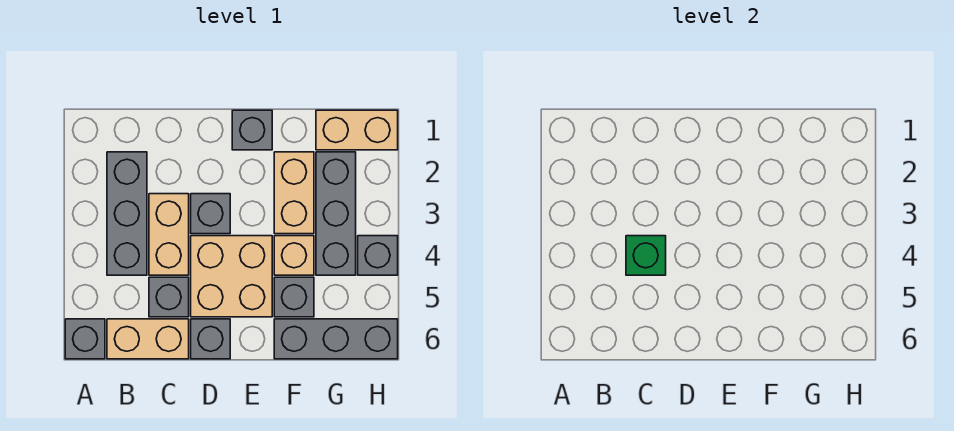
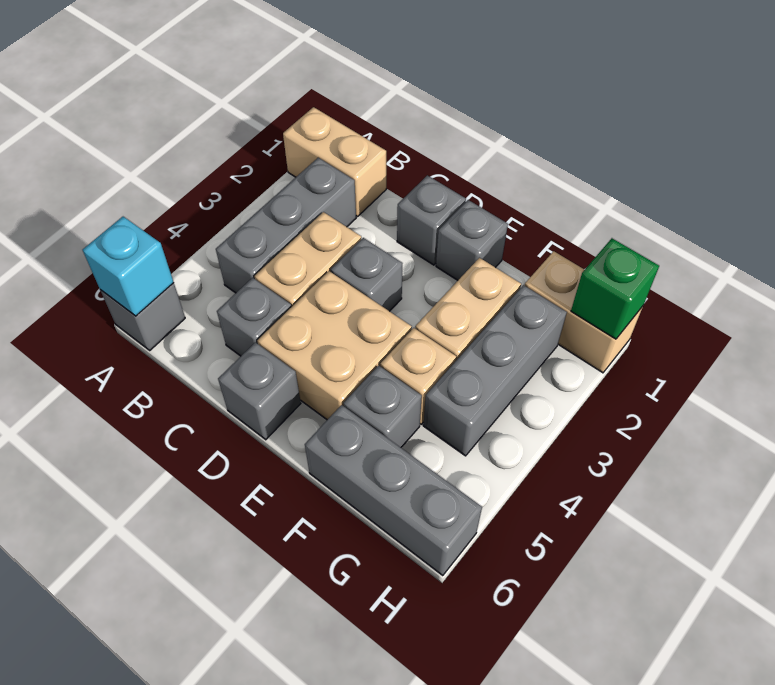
none -> cyan brick A6 level 2
tan brick B6:C6 level 1 -> tan brick A1:B1 level 1
green brick C4 level 2 -> green brick H1 level 2
grey brick H4 level 1 -> grey brick D1 level 1

